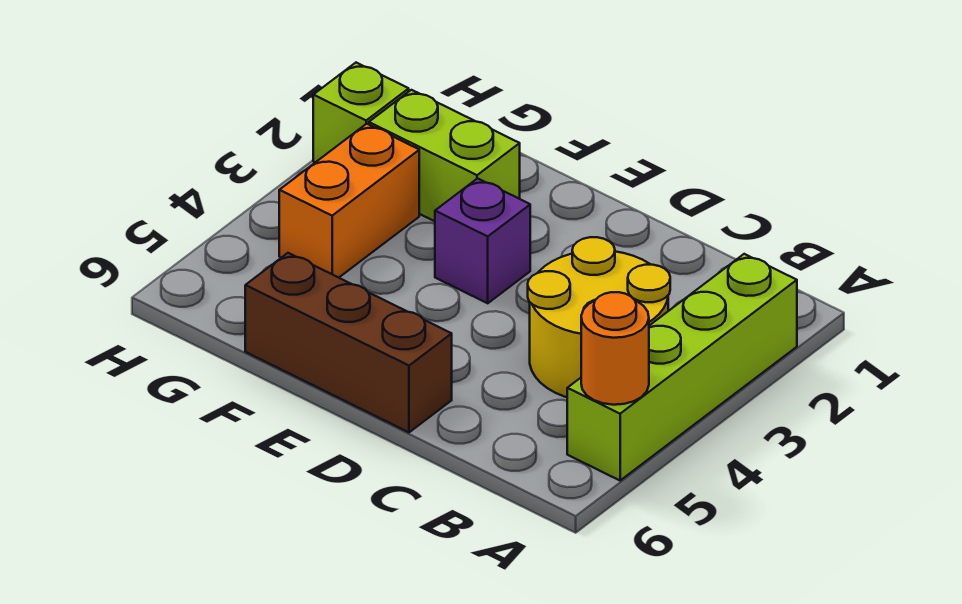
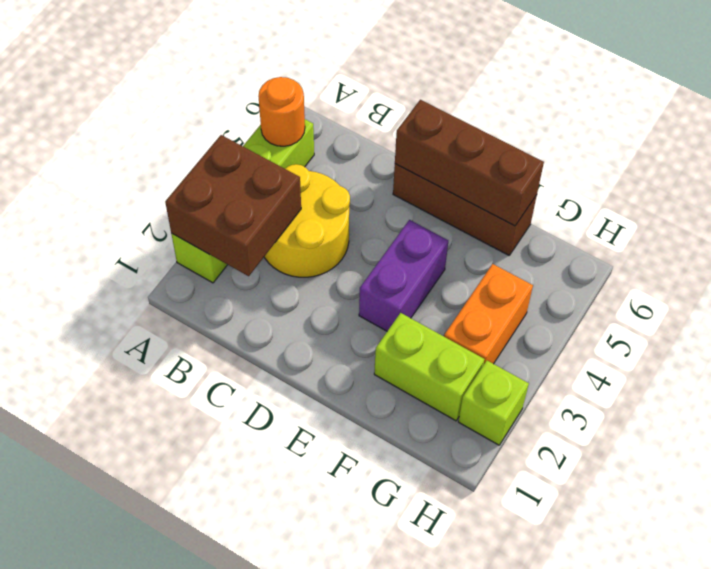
none -> brown brick A2:B3 level 2
none -> brown brick D6:F6 level 2
purple brick E3 level 1 -> purple brick E3:E4 level 1

